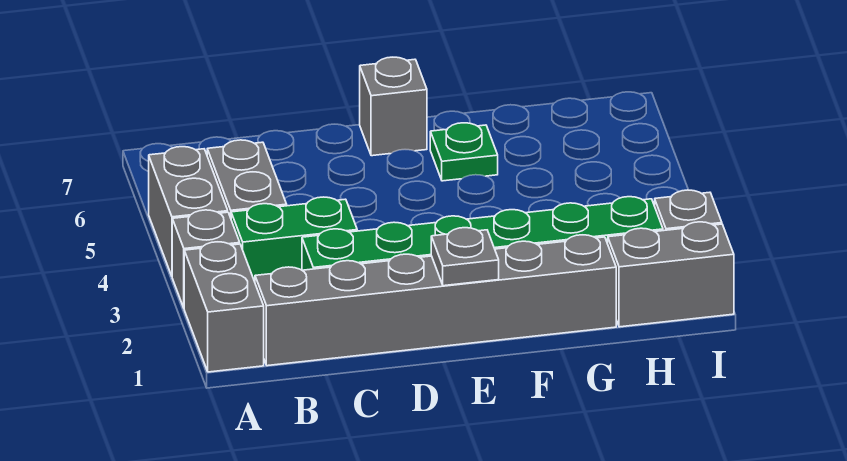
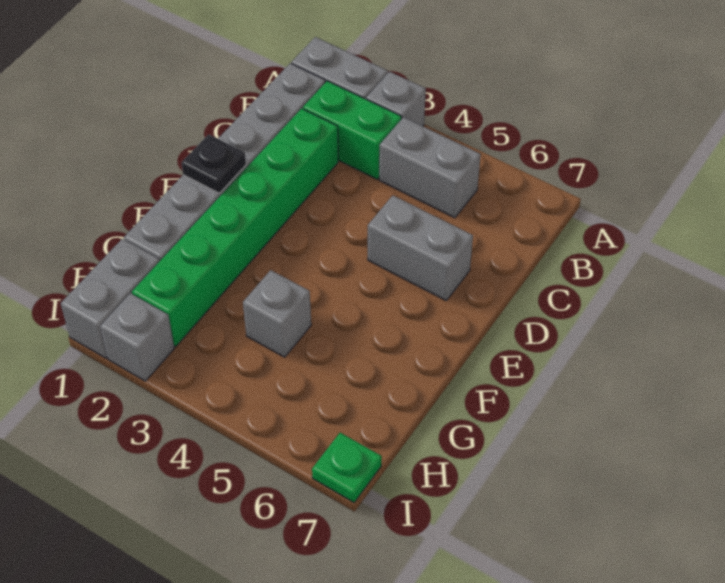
grey brick A4:A5 level 1 -> grey brick D5:D6 level 1
green brick B3:C3 level 1 -> green brick B2:B3 level 1
grey plate E1 level 2 -> black plate E1 level 2
grey brick E7 level 1 -> grey brick G4 level 1
green plate F6 level 1 -> green plate I7 level 1

